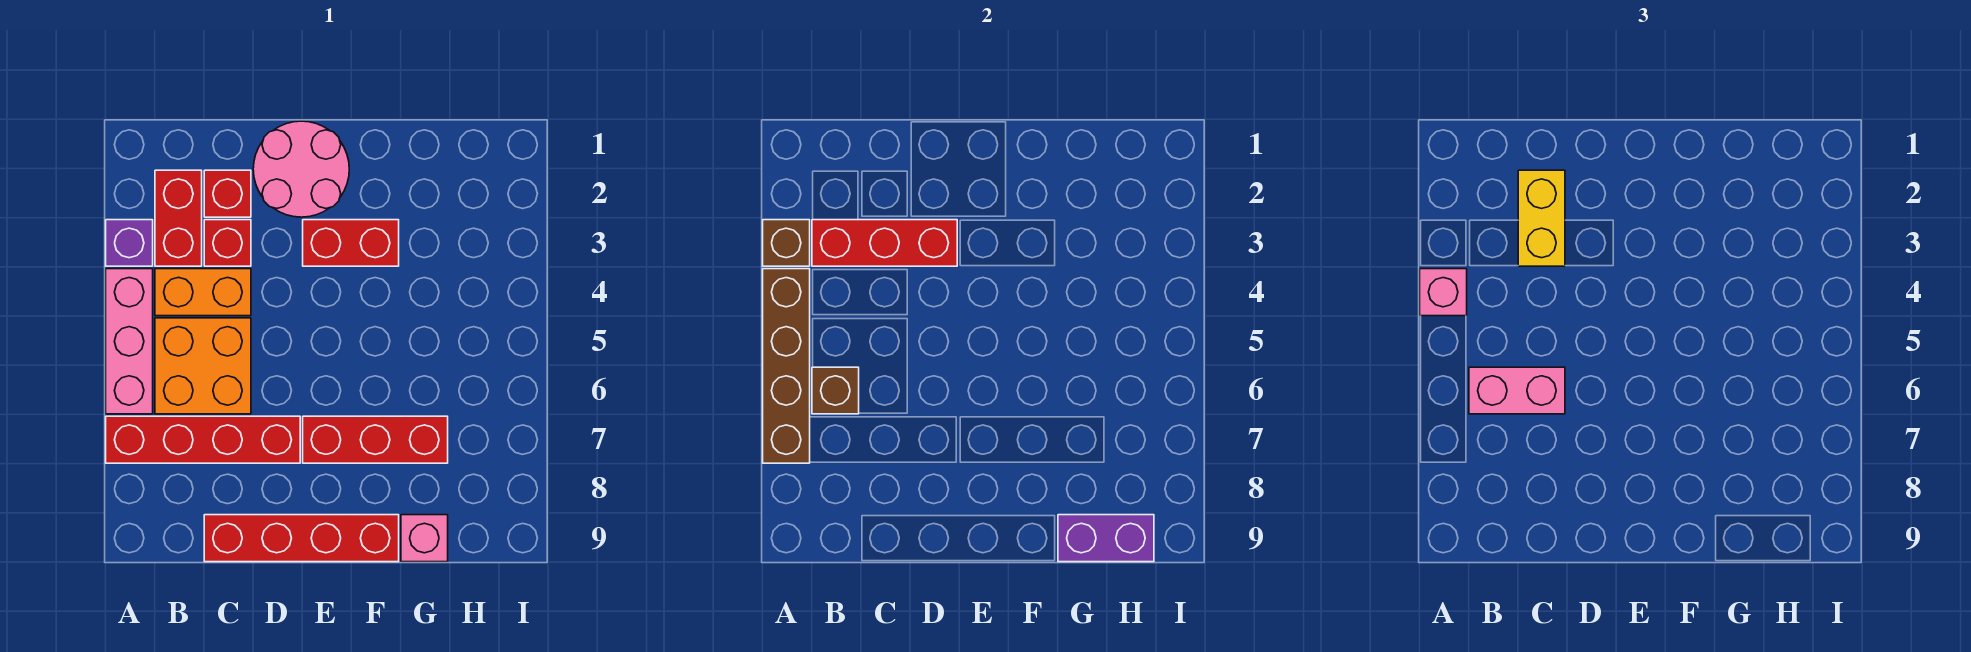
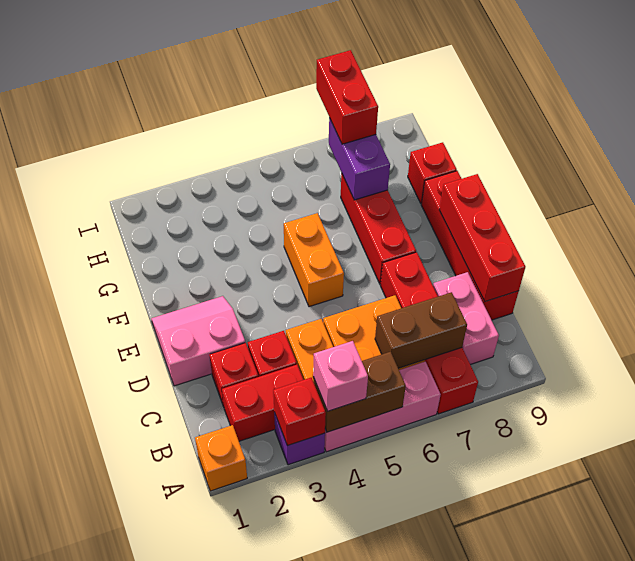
none -> orange brick A1 level 1
brown brick A3 level 2 -> red brick A3 level 2
brown brick A4:A7 level 2 -> brown brick A4:A5 level 2
red brick B3:D3 level 2 -> red brick C9:E9 level 2
brown brick B6 level 2 -> brown brick B6:B7 level 2
pink brick B6:C6 level 3 -> pink brick B8:C8 level 1
yellow brick C2:C3 level 3 -> none
pink round brick D1:E2 level 1 -> pink slope D1:E2 level 1 top D
red brick E3:F3 level 1 -> red brick H7:I7 level 3
none -> orange brick E5:F5 level 1
pink brick G9 level 1 -> red brick G9 level 1
purple brick G9:H9 level 2 -> purple brick G7:H7 level 2

